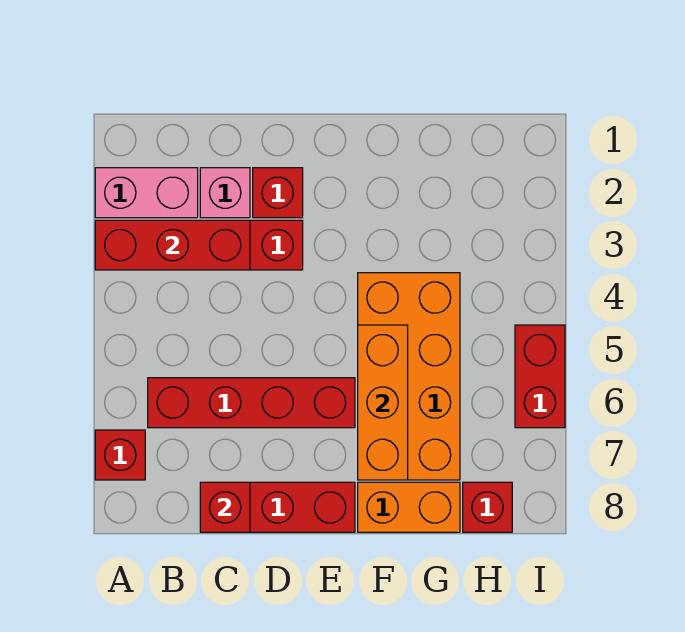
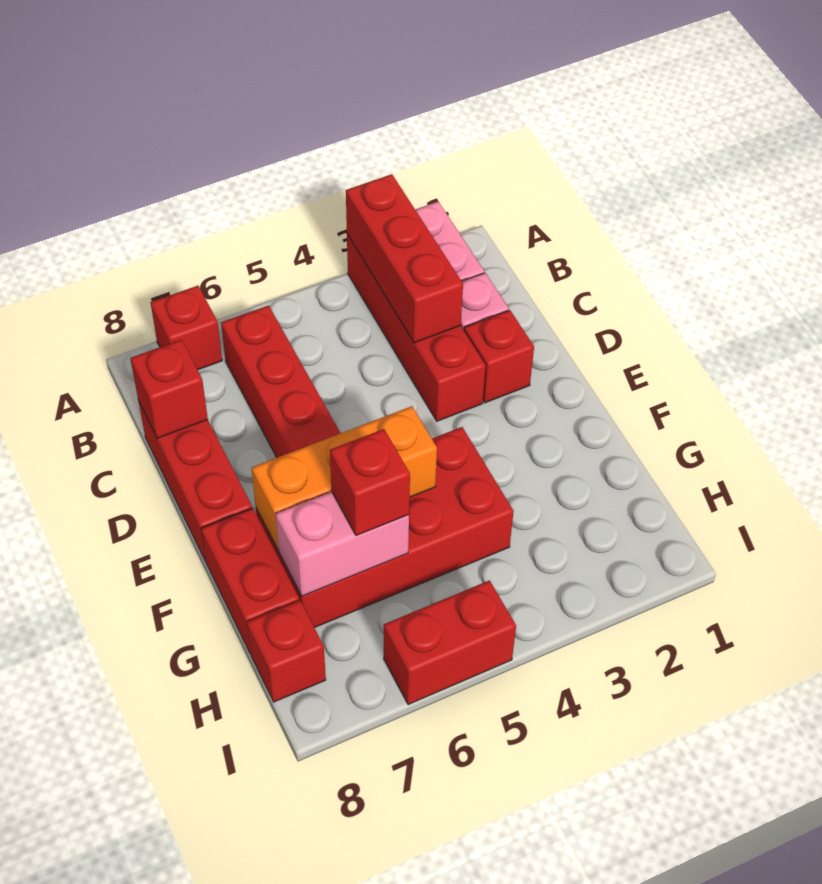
orange brick F4:G7 level 1 -> red brick F4:G7 level 1
orange brick F8:G8 level 1 -> red brick F8:G8 level 1
none -> pink brick G6:G7 level 2
none -> red brick G6 level 3

